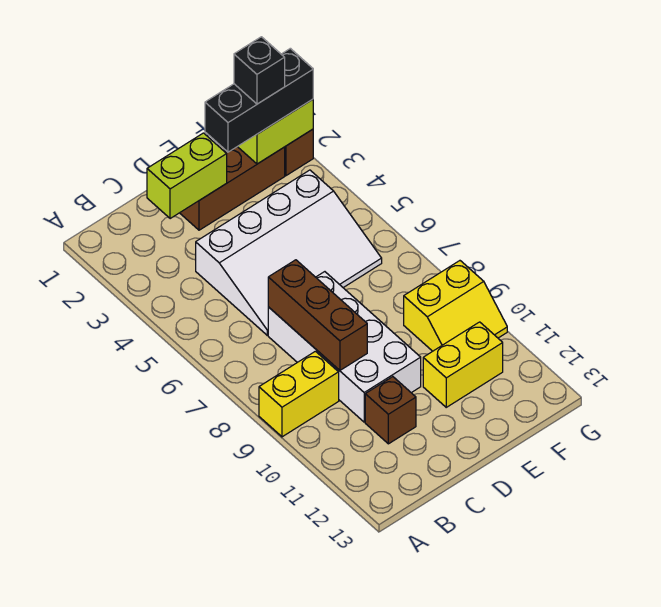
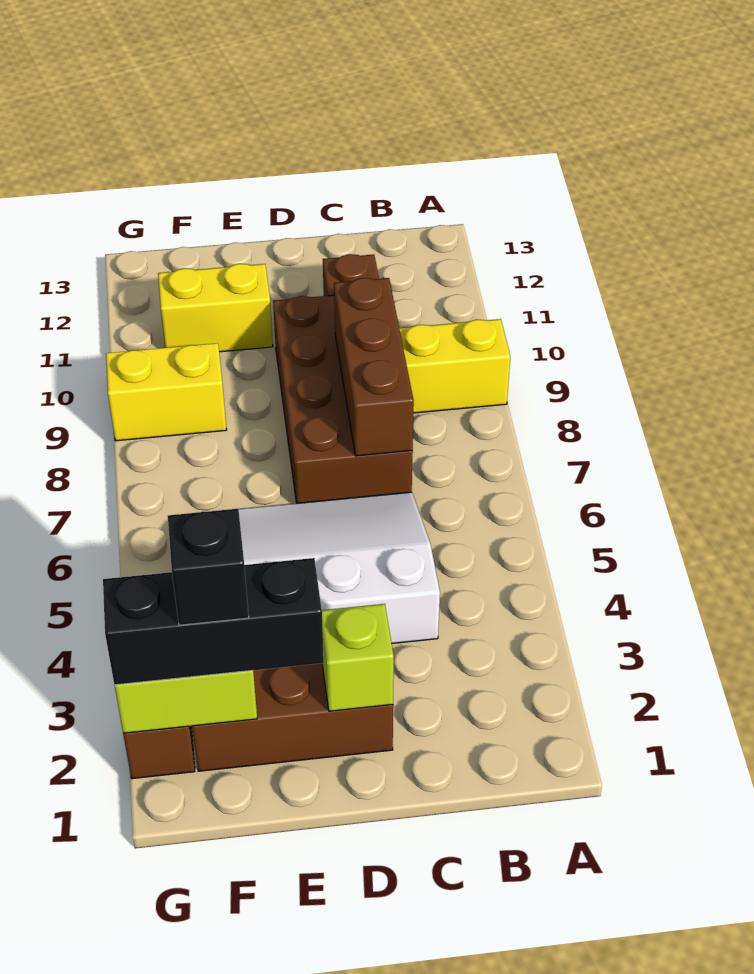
lime brick C2:D2 level 2 -> lime brick D2 level 2
white brick C7:D10 level 1 -> brown brick C7:D10 level 1

